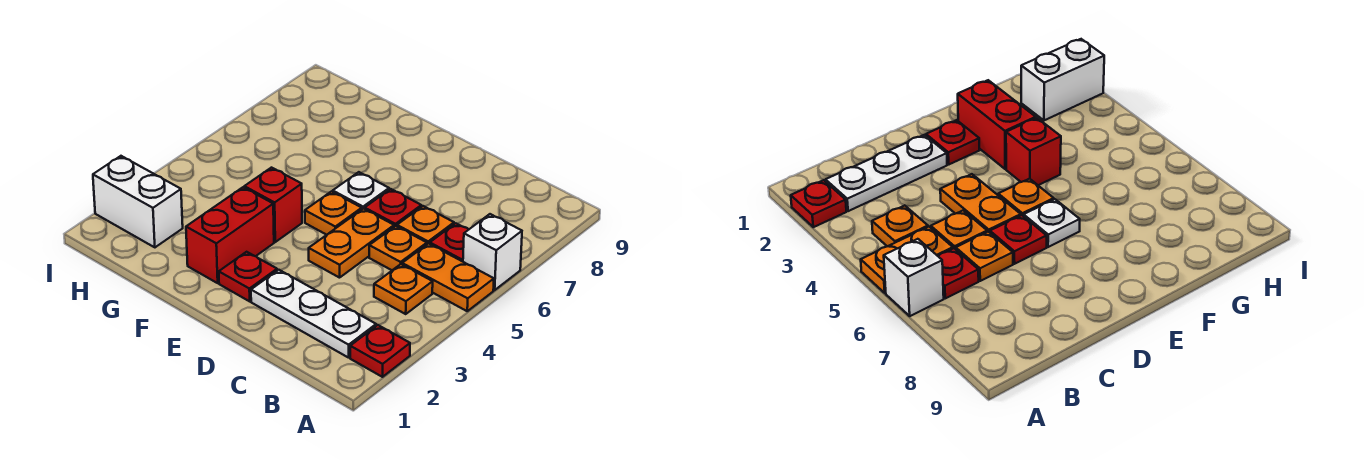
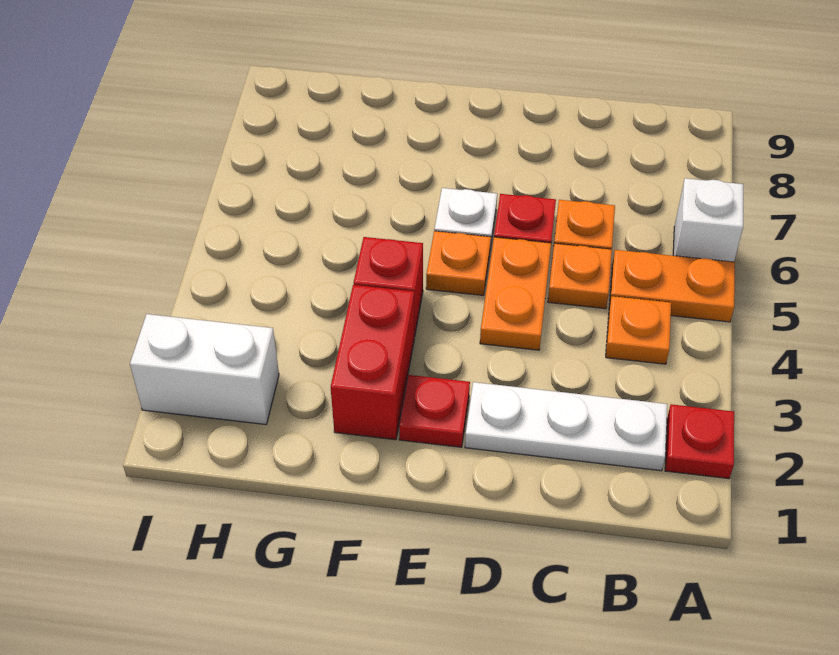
red plate B6 level 1 -> none

